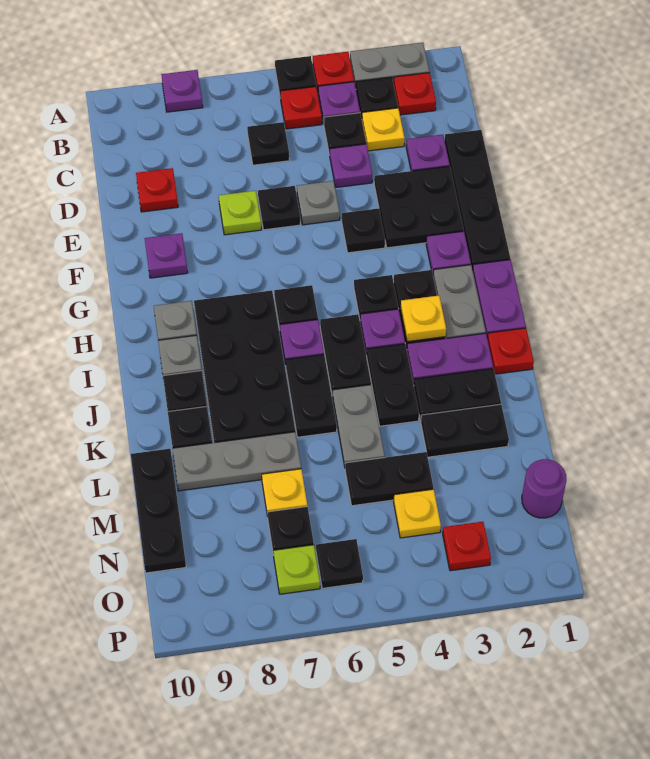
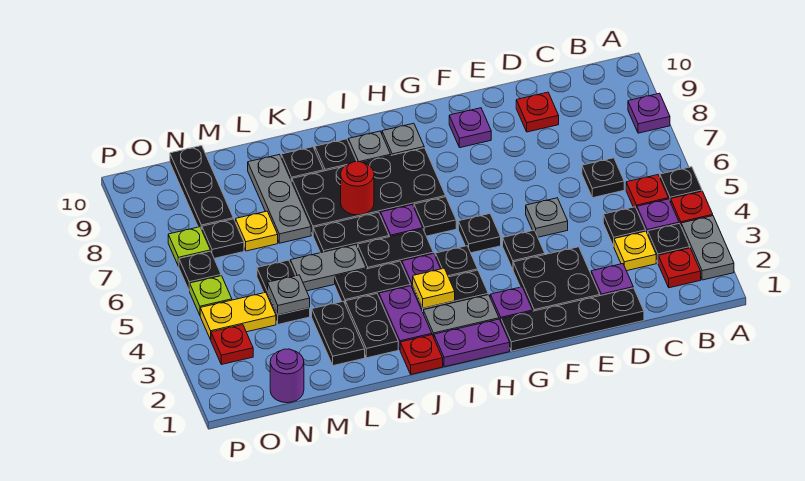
purple plate D4 level 1 -> none
black plate E6 level 1 -> black plate G5 level 1
lime plate E7 level 1 -> lime plate O5 level 1
none -> red round brick J7 level 2
black plate L10:N10 level 1 -> black plate N8:N10 level 1
none -> grey plate M4 level 2
yellow plate N4 level 1 -> yellow plate N4:O4 level 1

